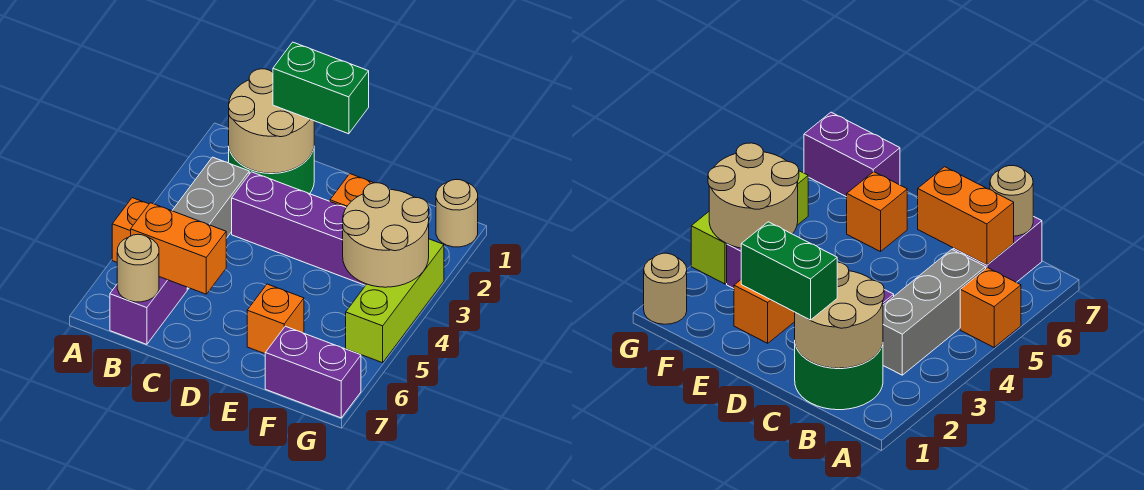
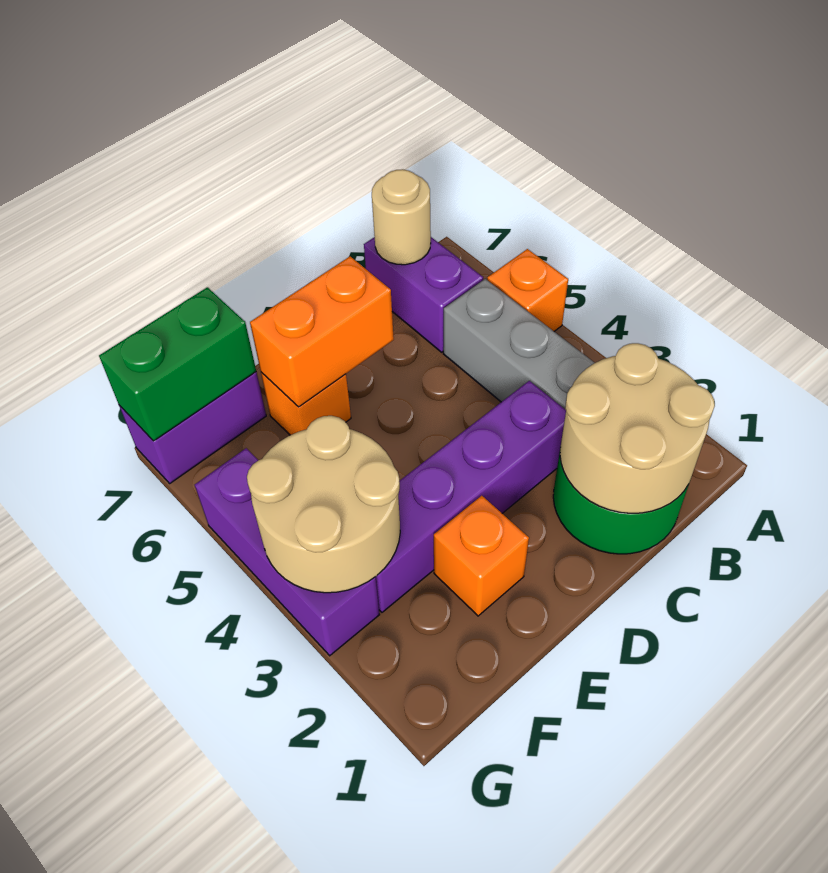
orange brick B6:C6 level 2 -> orange brick D6:E6 level 2
green brick C1:D1 level 3 -> green brick F7:G7 level 2
tan round brick G1 level 1 -> none
lime brick G3:G5 level 1 -> purple brick G3:G5 level 1

